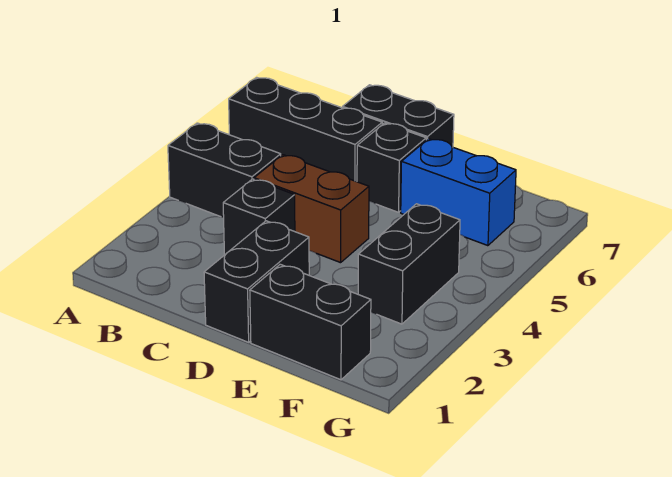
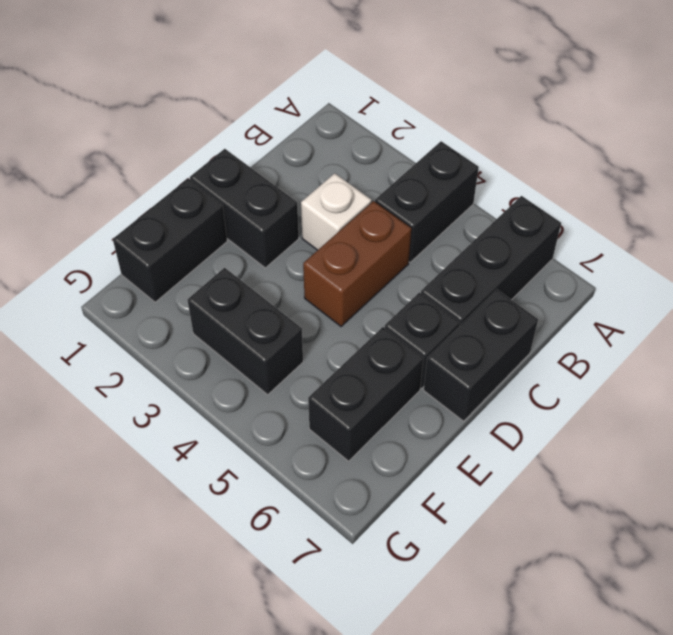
black brick C3 level 1 -> white brick C3 level 1
blue brick E6:F6 level 1 -> black brick E6:F6 level 1

